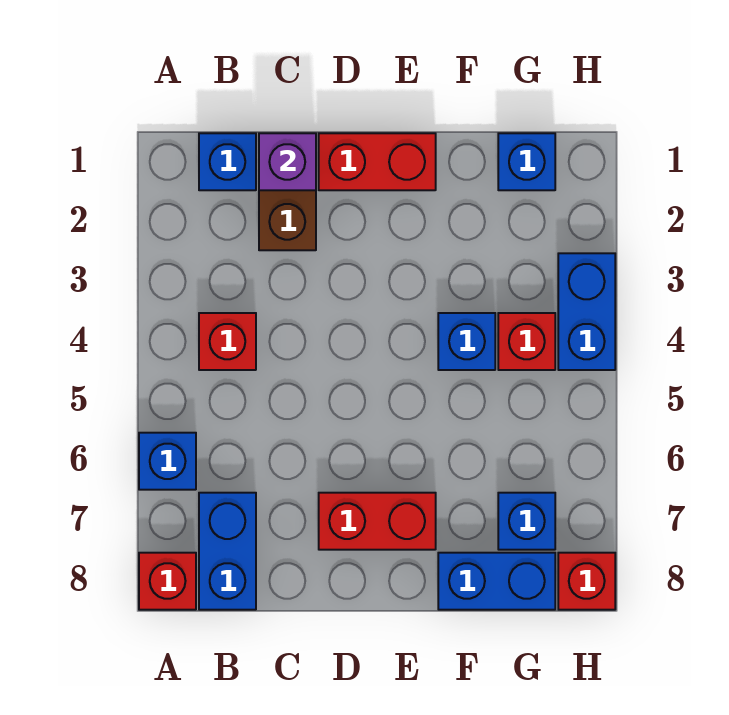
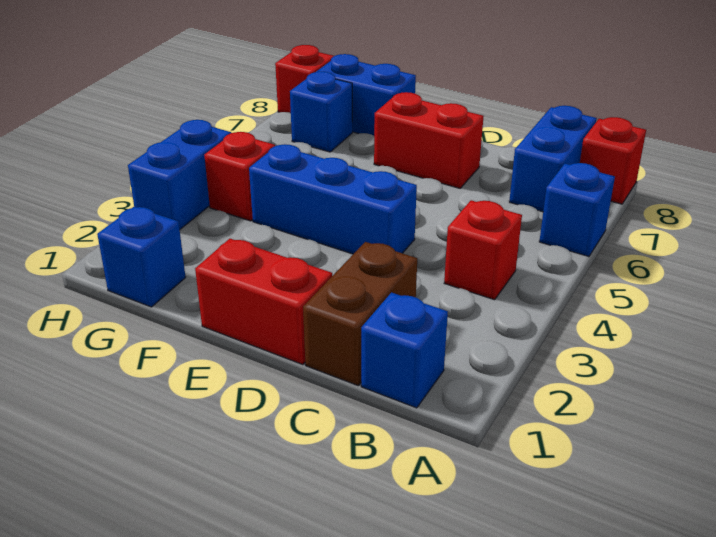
purple brick C1 level 2 -> none
blue brick F4 level 1 -> blue brick D4:F4 level 1

